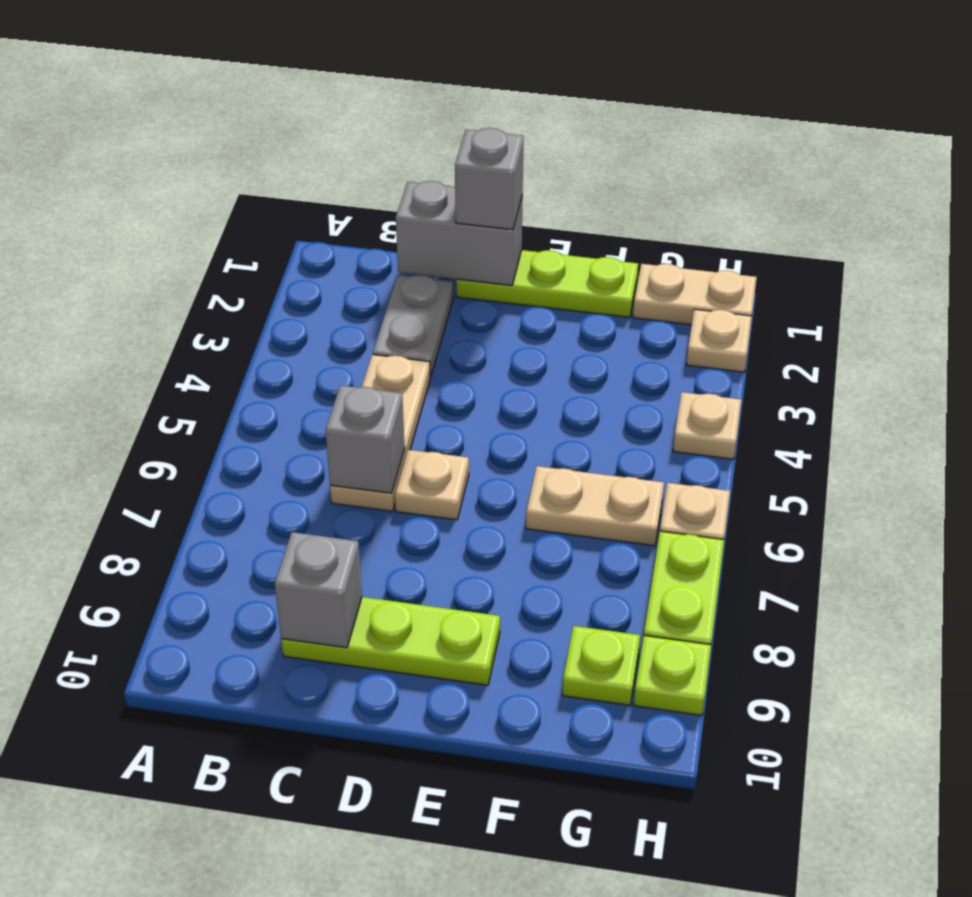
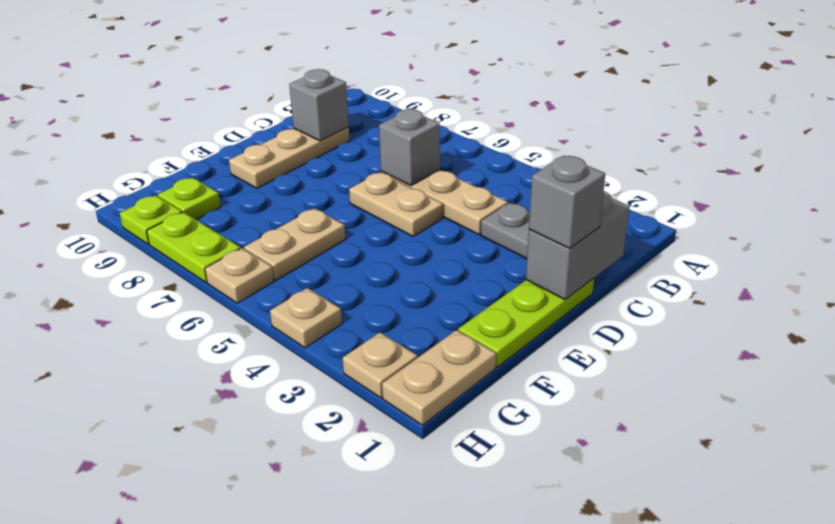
lime plate C9:E9 level 1 -> tan plate C9:E9 level 1
tan plate D6 level 1 -> tan plate D5:D6 level 1

